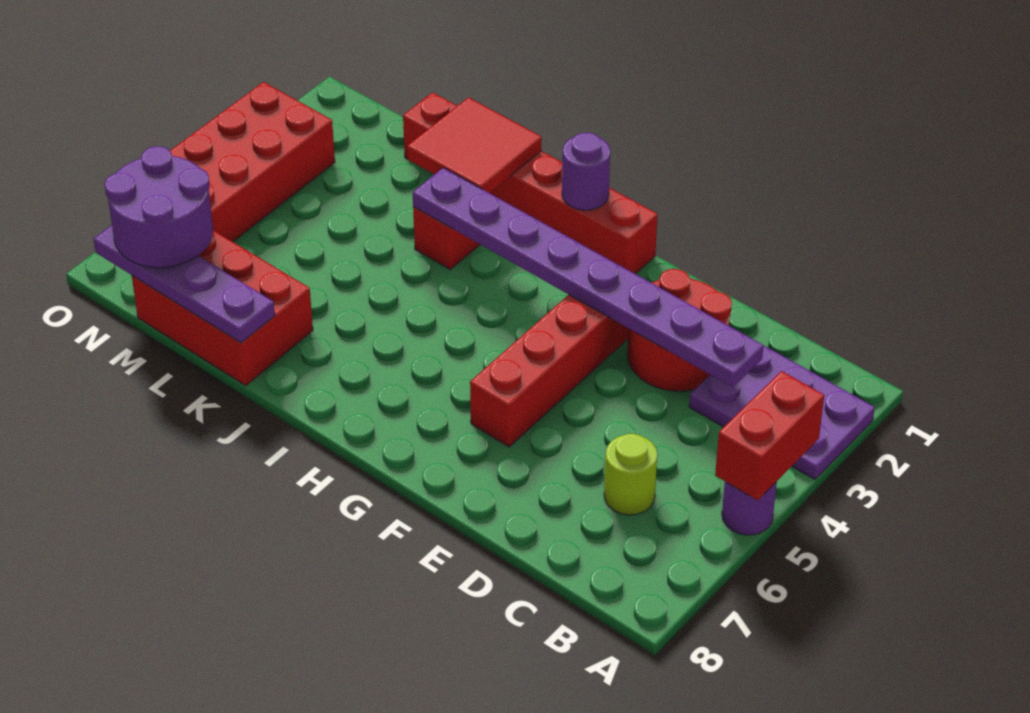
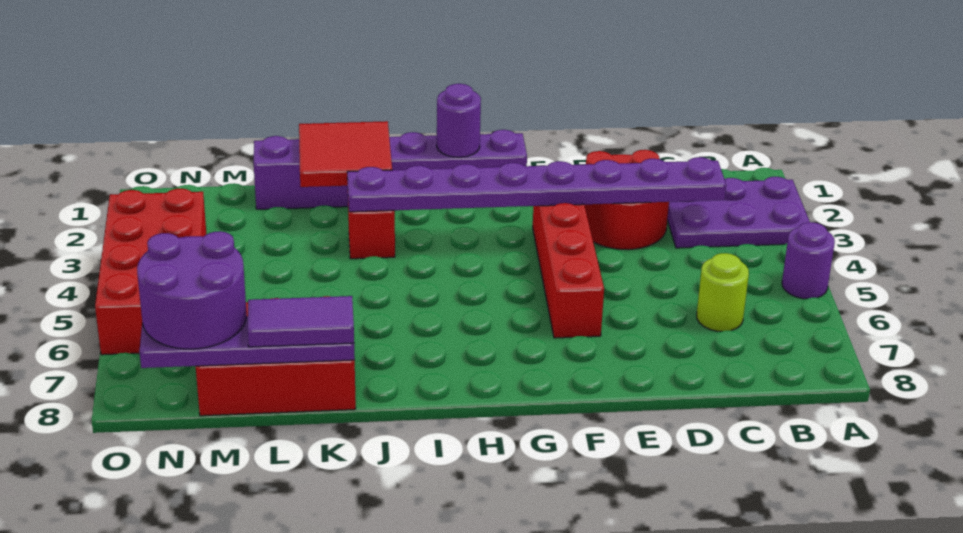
red brick A4:A5 level 2 -> none
red brick G1:L1 level 1 -> purple brick G1:L1 level 1
none -> purple tile K8:L8 level 3

